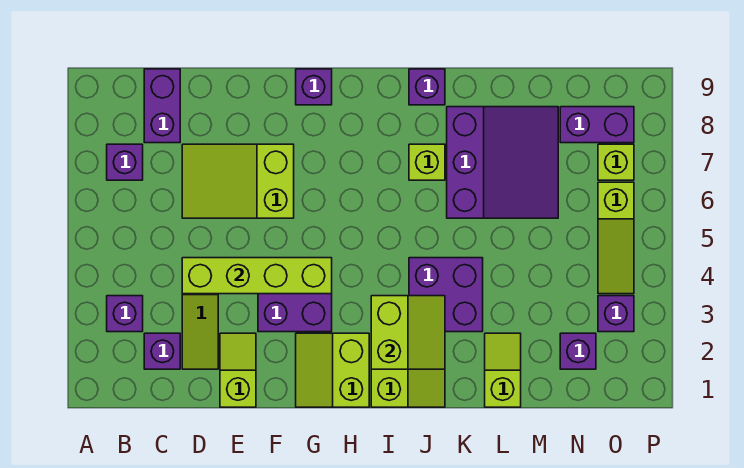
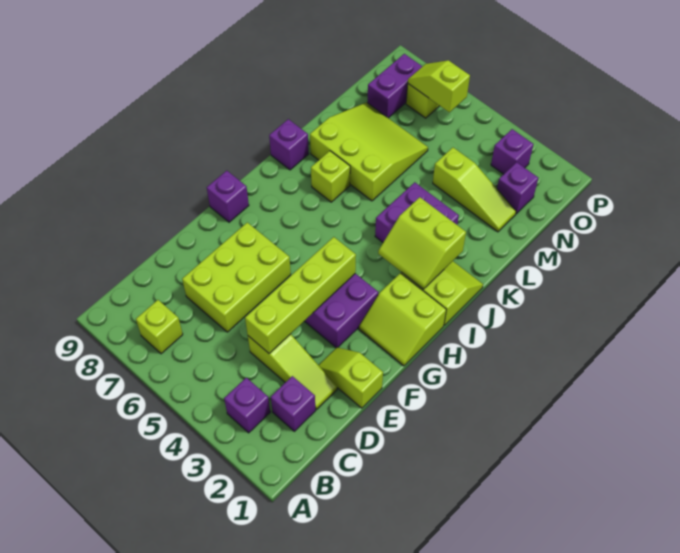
purple brick B7 level 1 -> lime brick B7 level 1
purple brick C8:C9 level 1 -> none
lime slope D6:F7 level 1 top F -> lime brick D6:F7 level 1
lime slope I2:J3 level 2 top I -> lime slope I2:J3 level 2 top J
purple slope K6:M8 level 1 top K -> lime slope K6:M8 level 1 top K
lime slope L1:L2 level 1 top 1 -> lime slope O6:O7 level 2 top 6
lime slope O4:O6 level 1 top 6 -> lime slope M2:M4 level 1 top 4

